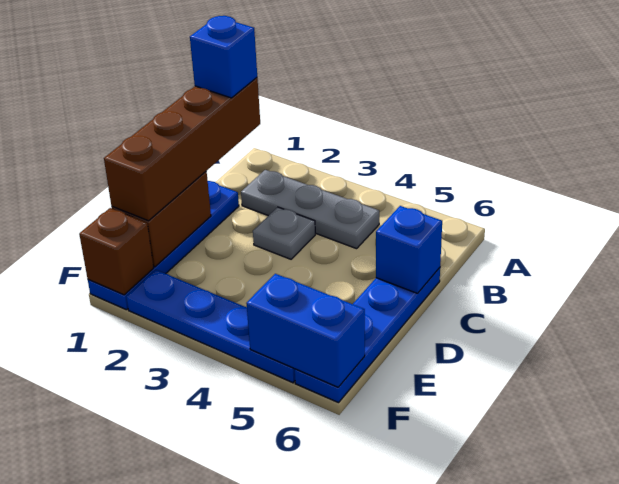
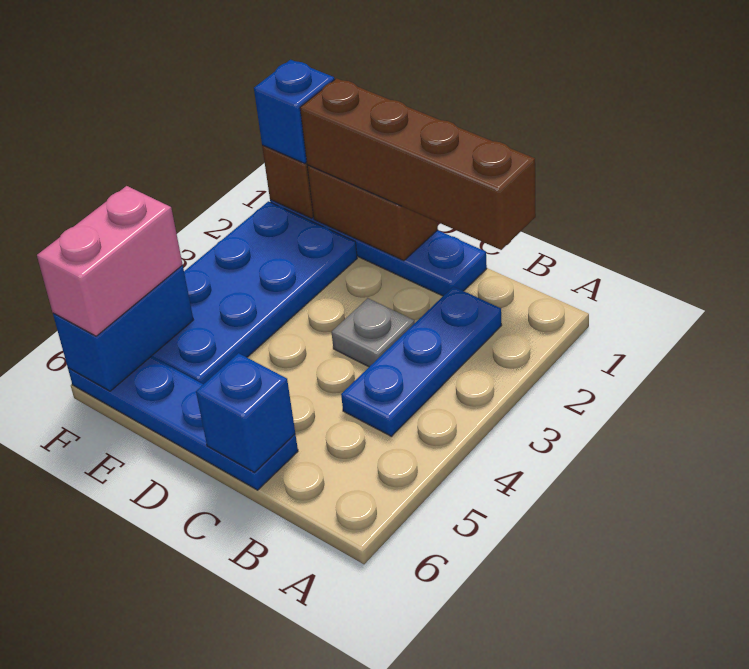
blue brick B1 level 4 -> blue brick F1 level 3
grey plate B2:B4 level 1 -> blue plate B2:B4 level 1
blue plate F2:F5 level 1 -> blue plate E2:F5 level 1
none -> pink brick F5:F6 level 3

